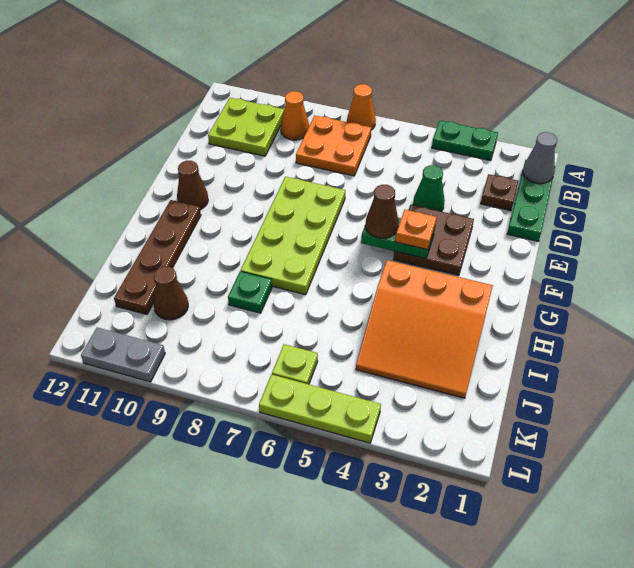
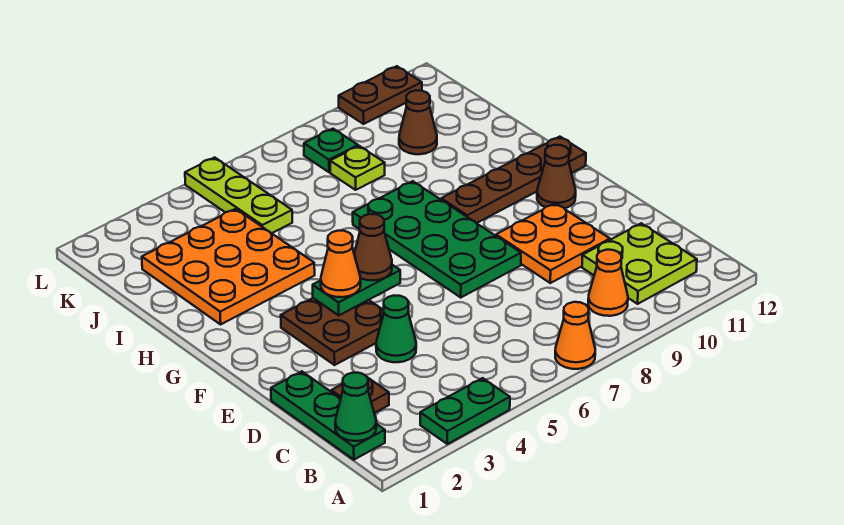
grey cone B1 level 2 -> green cone B1 level 2
orange plate B7:C8 level 1 -> orange plate D9:E10 level 1
lime plate E7:H8 level 1 -> green plate E7:H8 level 1
orange plate F4 level 3 -> orange cone F4 level 3
brown plate G11:J11 level 1 -> brown plate G9:G12 level 1
orange slope H2:J4 level 1 top H -> orange plate H2:J4 level 1
green plate I8 level 1 -> green plate K8 level 1
lime plate K6 level 1 -> lime plate J8 level 1
lime plate L4:L6 level 1 -> lime plate J5:L5 level 1
grey plate L10:L11 level 1 -> brown plate L10:L11 level 1

